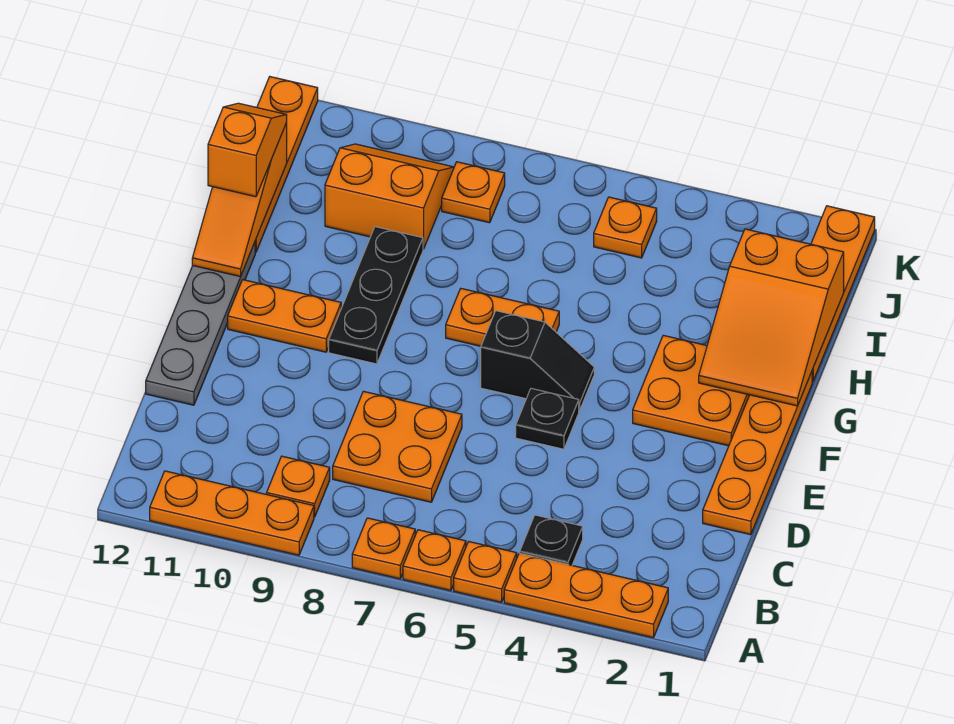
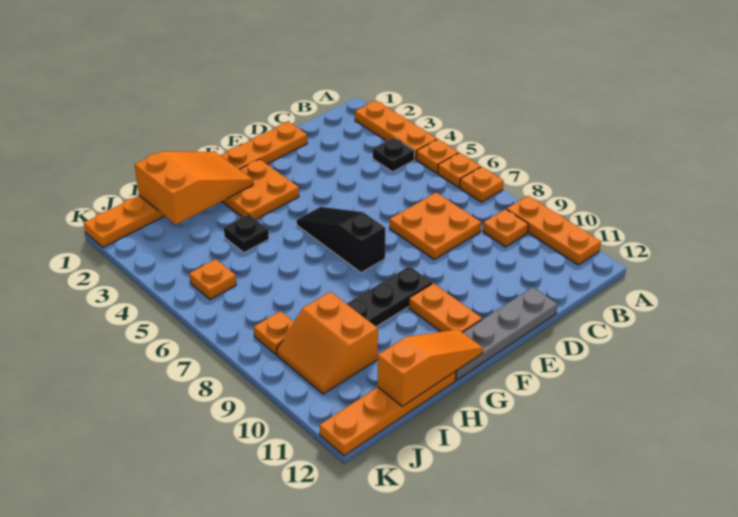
black plate E5 level 1 -> black plate H4 level 1
black slope F5:F6 level 1 top 6 -> black slope F5:F7 level 1 top 7
orange plate G6:G7 level 1 -> none
orange slope H12:I12 level 3 top H -> none

